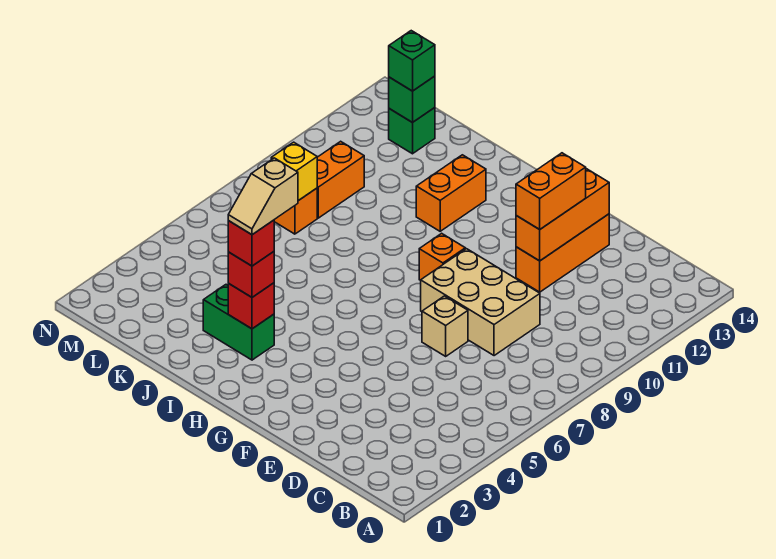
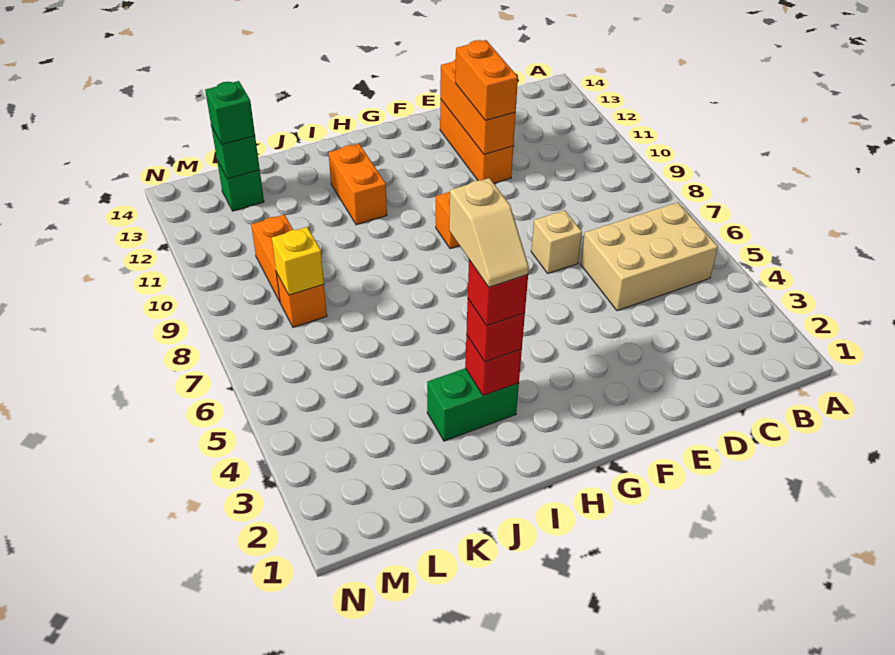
tan brick D8:F9 level 1 -> tan brick B5:D6 level 1

